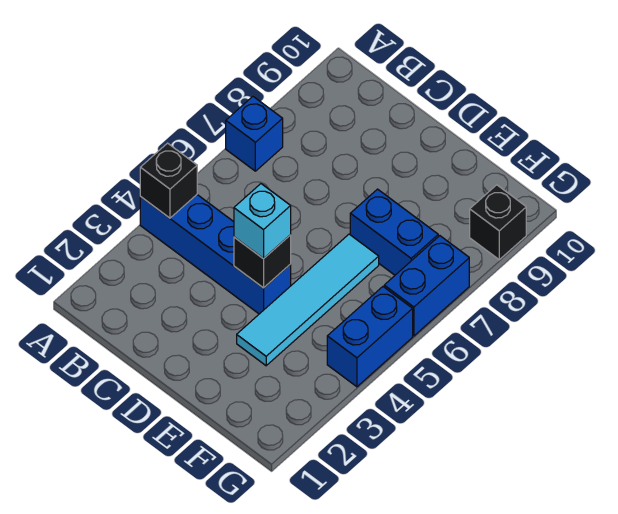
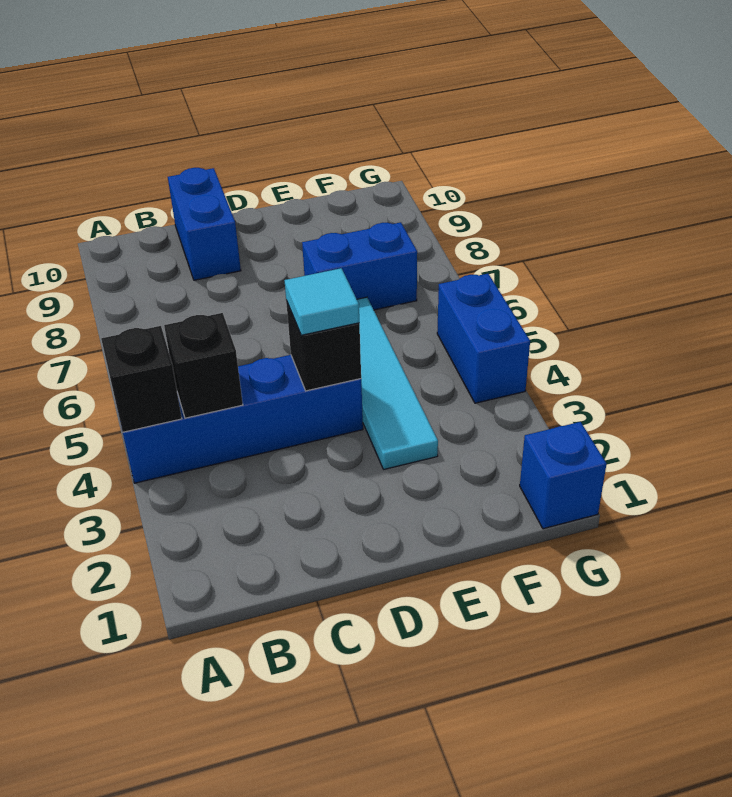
blue brick A7 level 1 -> blue brick G1 level 1
cyan brick D4 level 3 -> cyan tile D4 level 3
blue brick G6:G7 level 1 -> blue brick C9:C10 level 1
black brick G9 level 1 -> black brick B4 level 2

